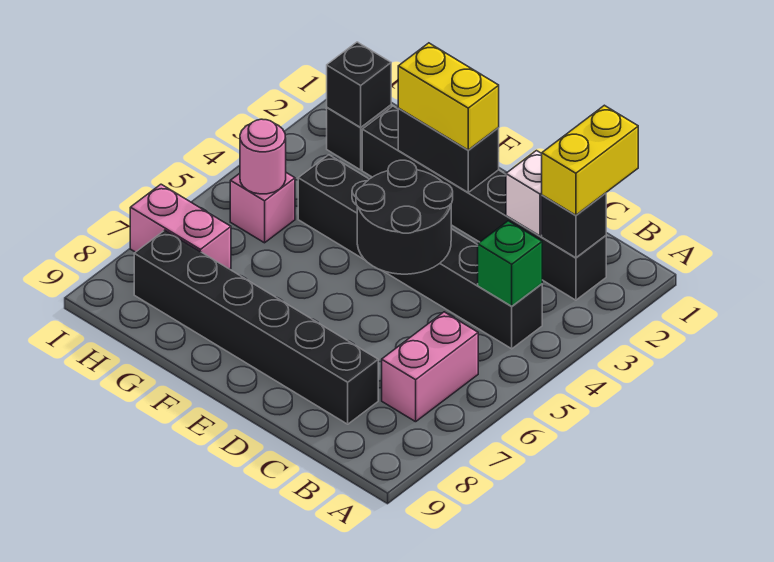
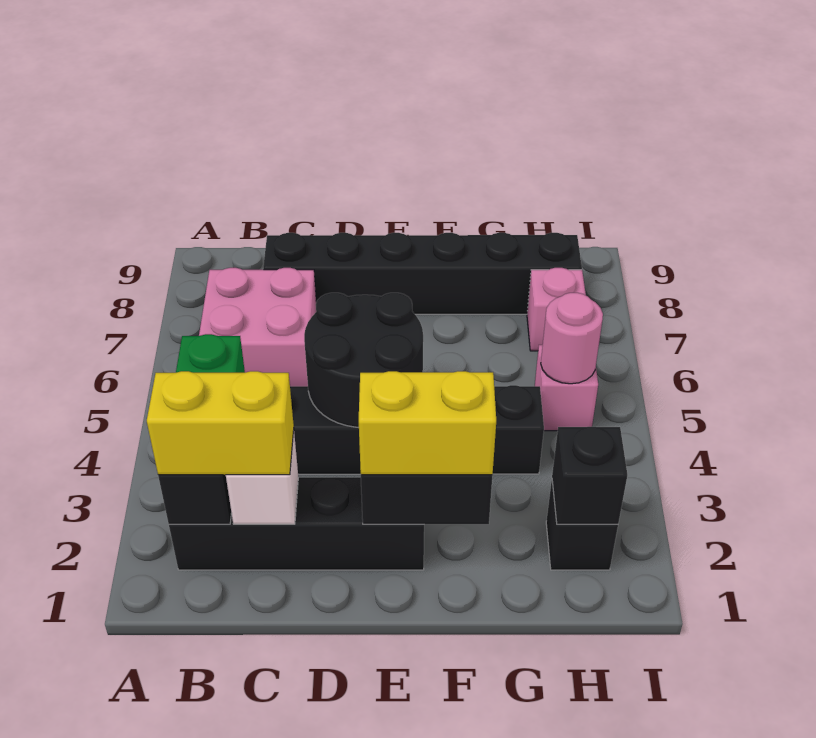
yellow brick B1:B2 level 3 -> yellow brick B2:C2 level 3
black brick B2:G2 level 1 -> black brick B2:E2 level 1
pink brick B6:B7 level 1 -> pink brick B6:C7 level 1
pink brick H7:I7 level 1 -> pink brick H7 level 1

